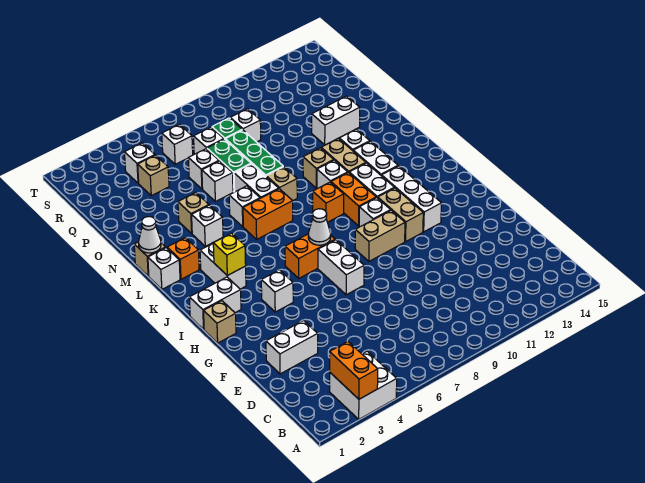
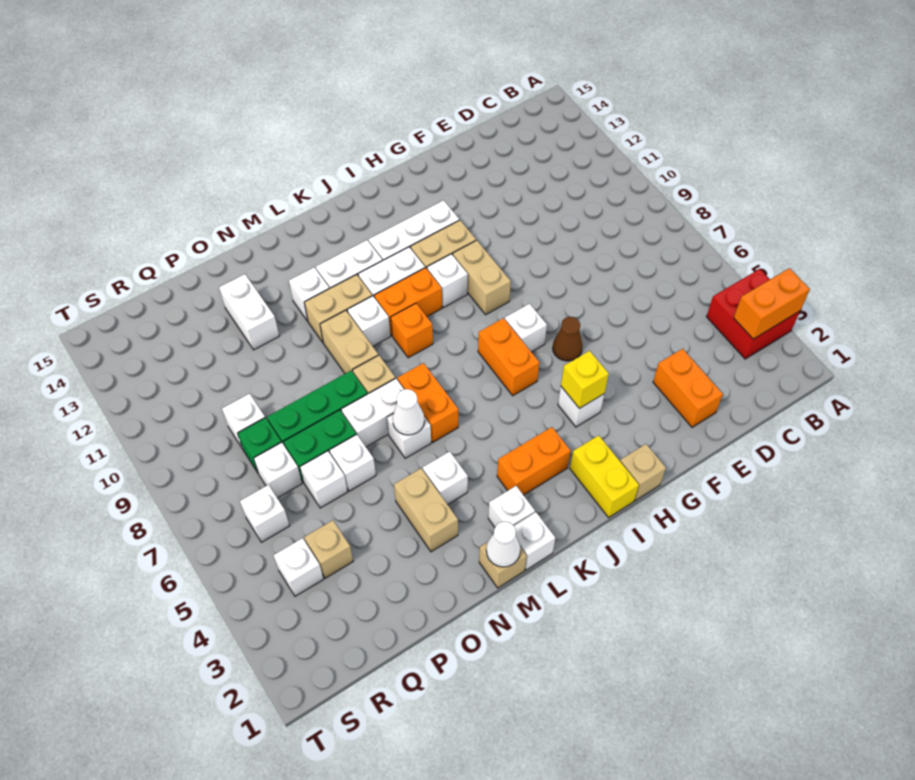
white brick A3:B4 level 1 -> red brick A3:B4 level 1
white brick E2:E3 level 1 -> orange brick E2:E3 level 1
none -> brown cone G6 level 1
white brick G7:H7 level 1 -> white brick H7 level 1
white brick I1:I2 level 1 -> yellow brick I1:I2 level 1
white cone I7 level 2 -> white cone M6 level 2
white brick J3:K3 level 1 -> orange brick J3:K3 level 1
yellow brick J3 level 2 -> yellow brick H4 level 2
orange brick L2 level 1 -> white brick L2 level 1
tan brick M10 level 1 -> tan brick M9:M10 level 1
tan brick N4 level 1 -> tan brick N3:N4 level 1

